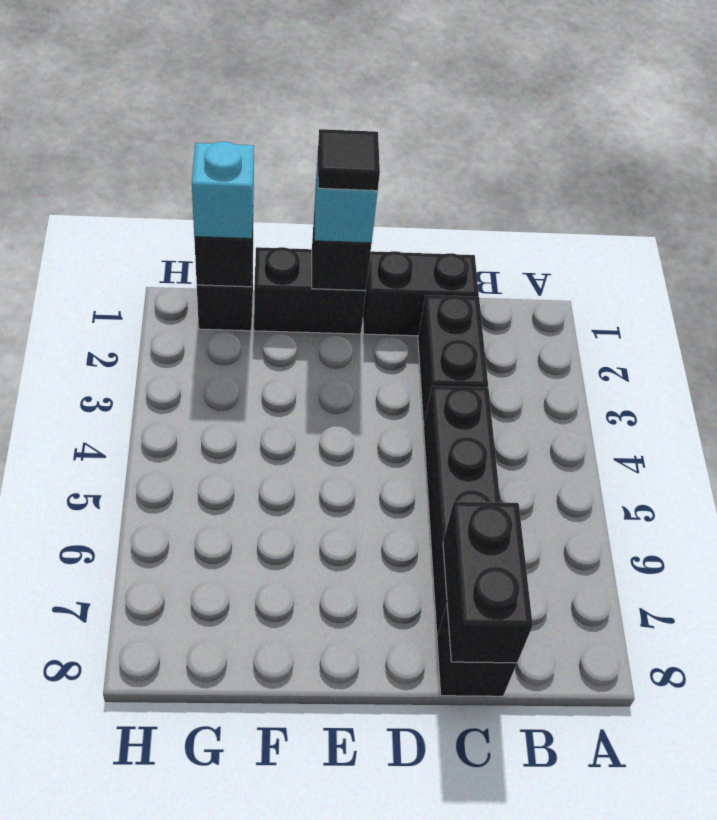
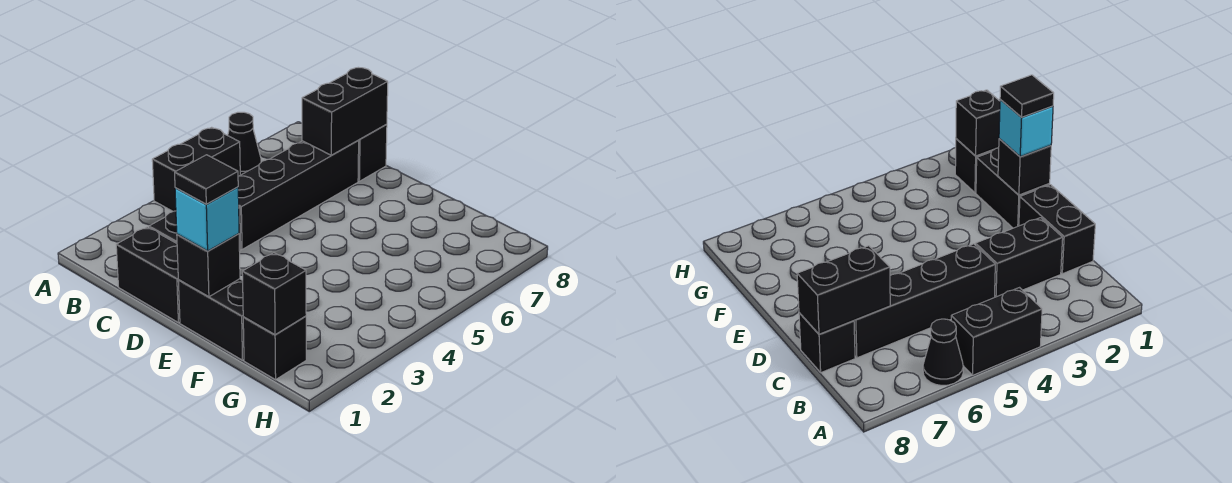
none -> black brick A4:A5 level 1
none -> black cone A6 level 1
cyan brick G1 level 3 -> none

